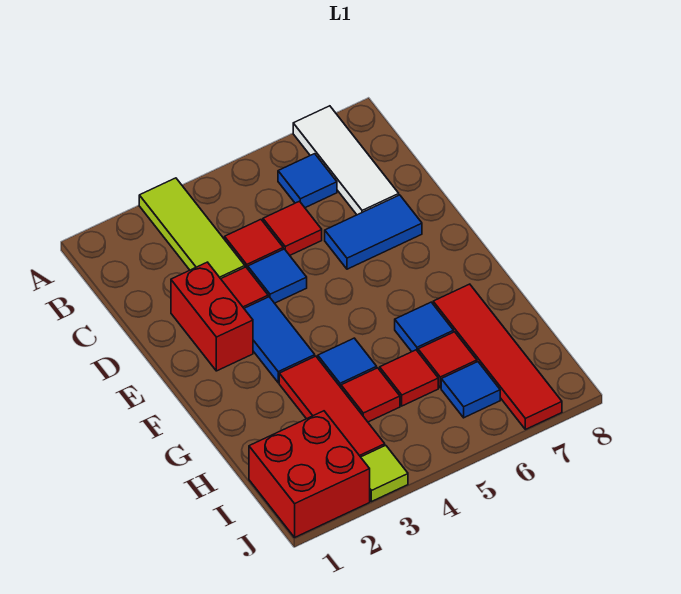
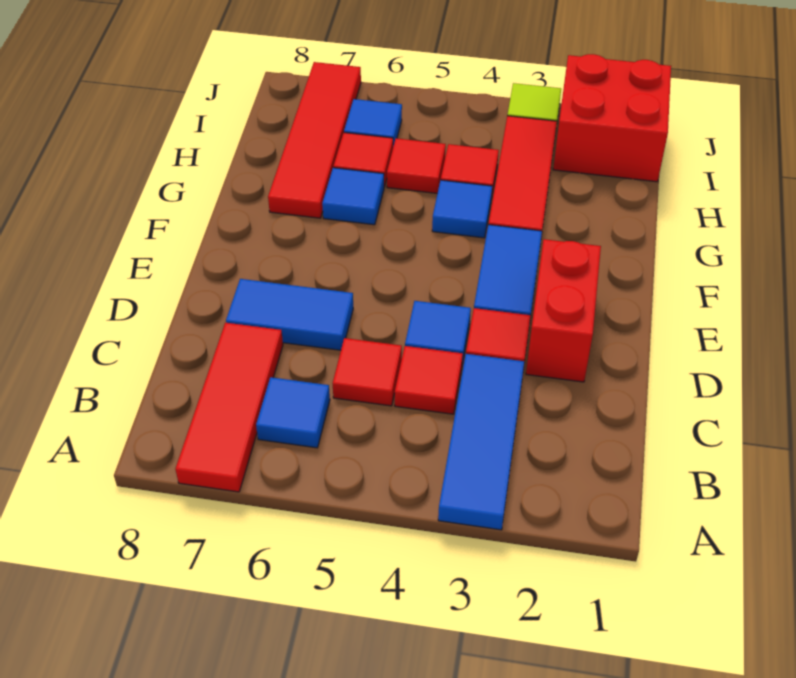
lime tile A3:C3 level 1 -> blue tile A3:C3 level 1
white tile A7:C7 level 1 -> red tile A7:C7 level 1

